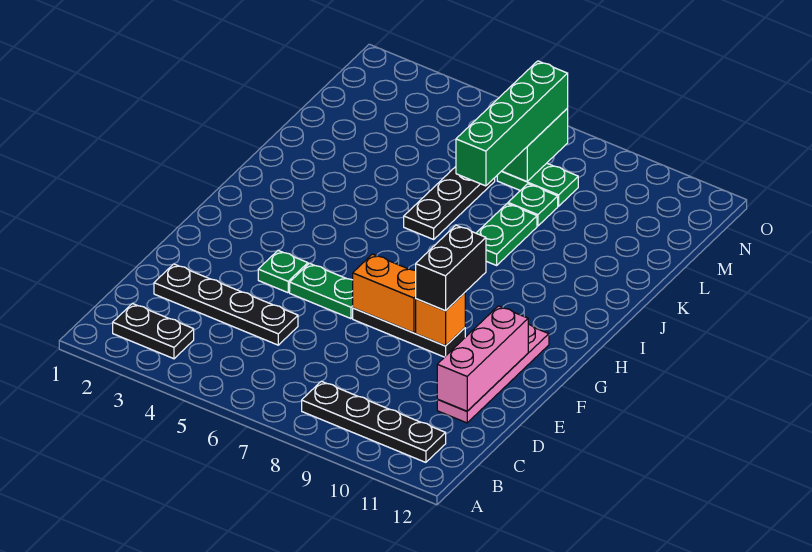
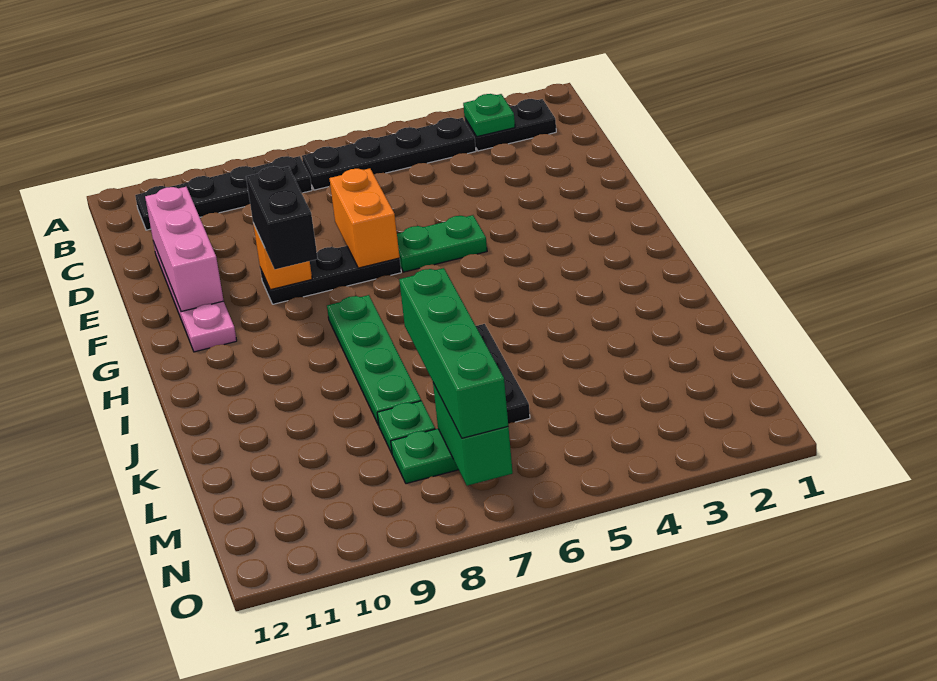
black plate D2:D5 level 1 -> black plate B4:B7 level 1
green plate F4 level 1 -> green plate B3 level 2
orange brick F7:F8 level 2 -> orange brick E7:F7 level 2
green plate J8:K8 level 1 -> green plate H8:K8 level 1

